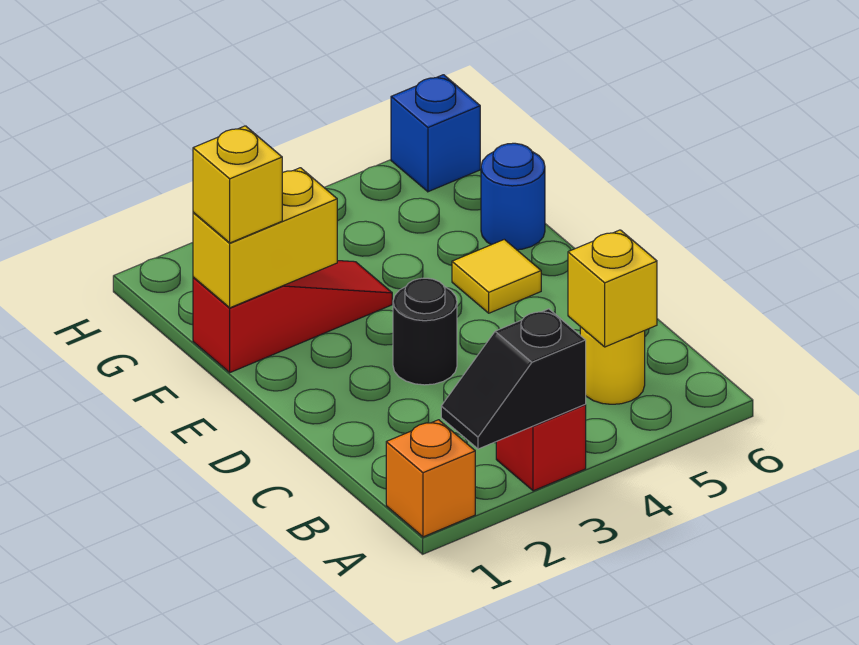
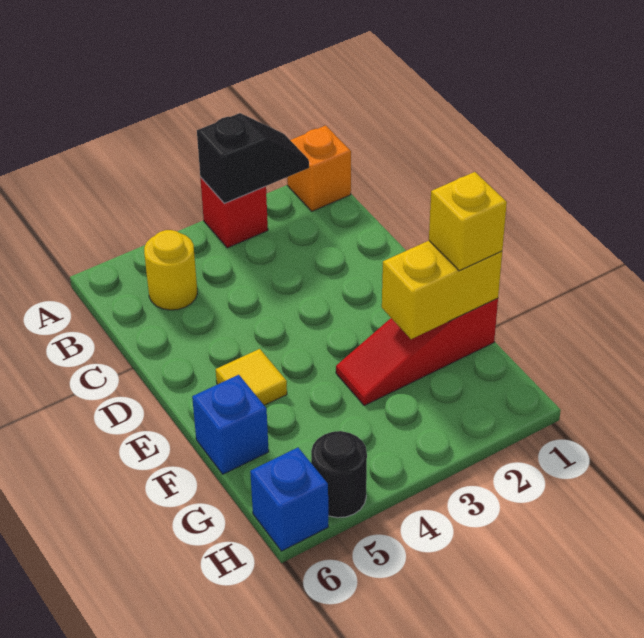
yellow brick B5 level 2 -> none
black round brick D3 level 1 -> black round brick H5 level 1
blue round brick F6 level 1 -> blue brick F6 level 1

